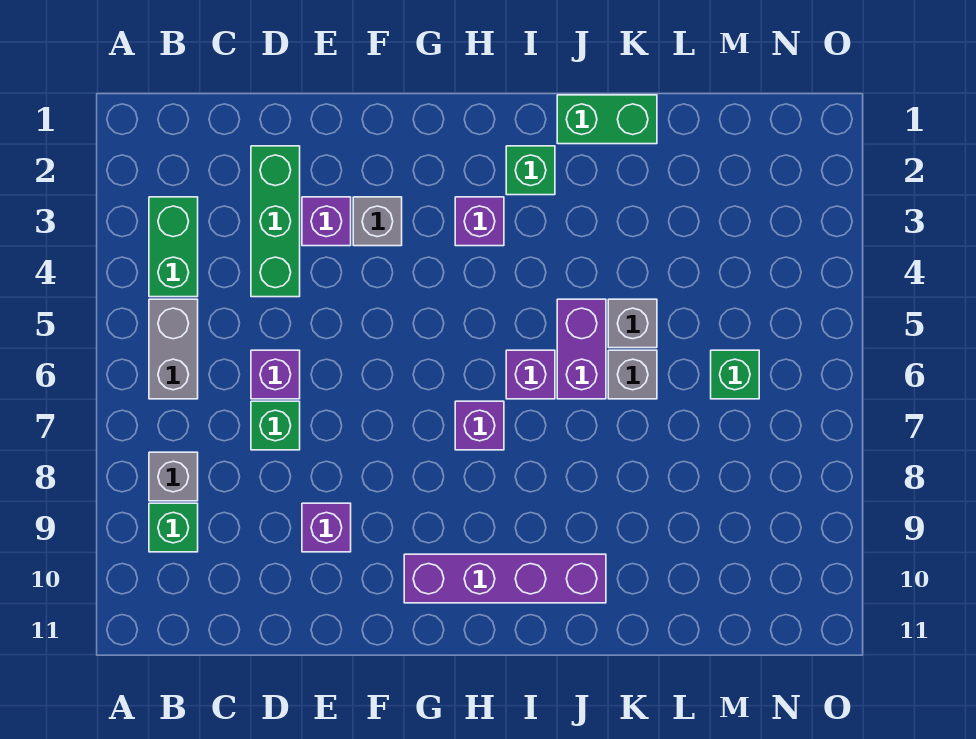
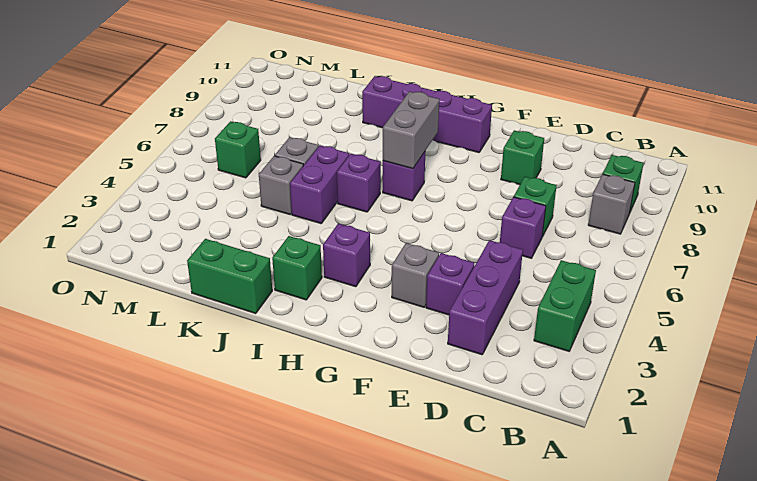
grey brick B5:B6 level 1 -> grey brick H7:H8 level 2
green brick D2:D4 level 1 -> purple brick D2:D4 level 1
purple brick E9 level 1 -> green brick E9 level 1

